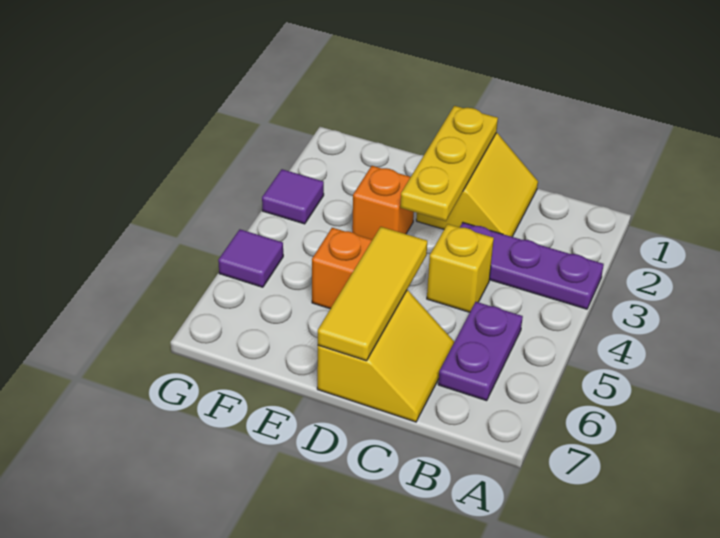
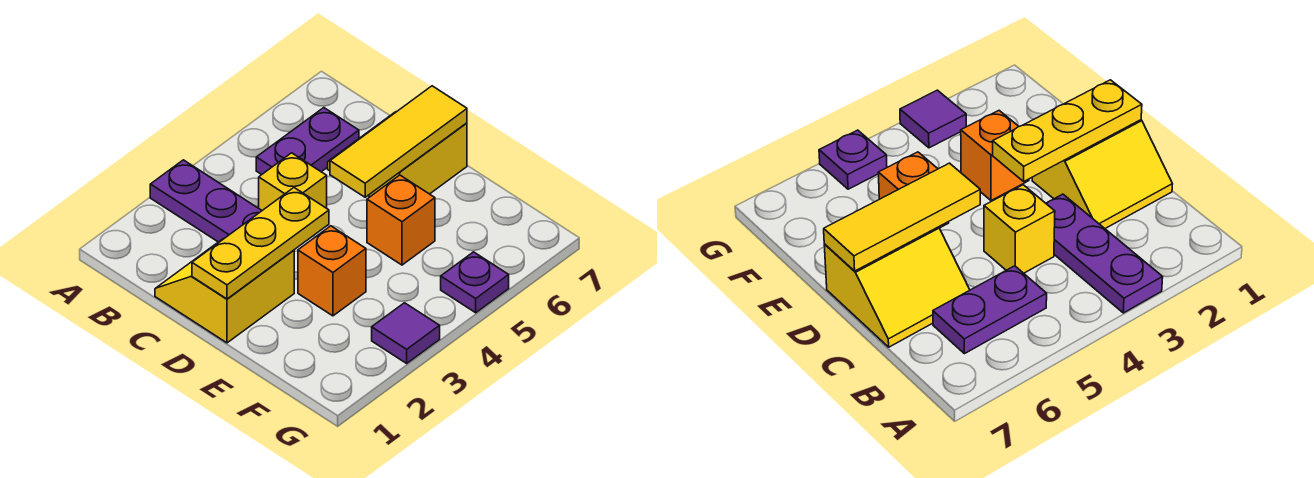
purple tile G5 level 1 -> purple plate G5 level 1

